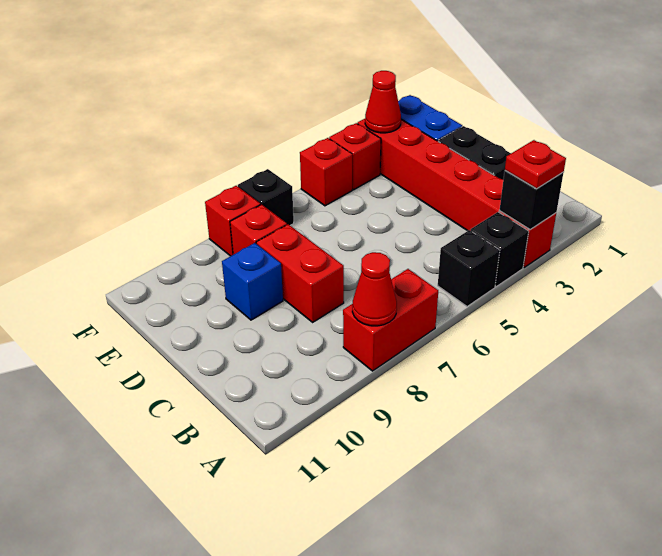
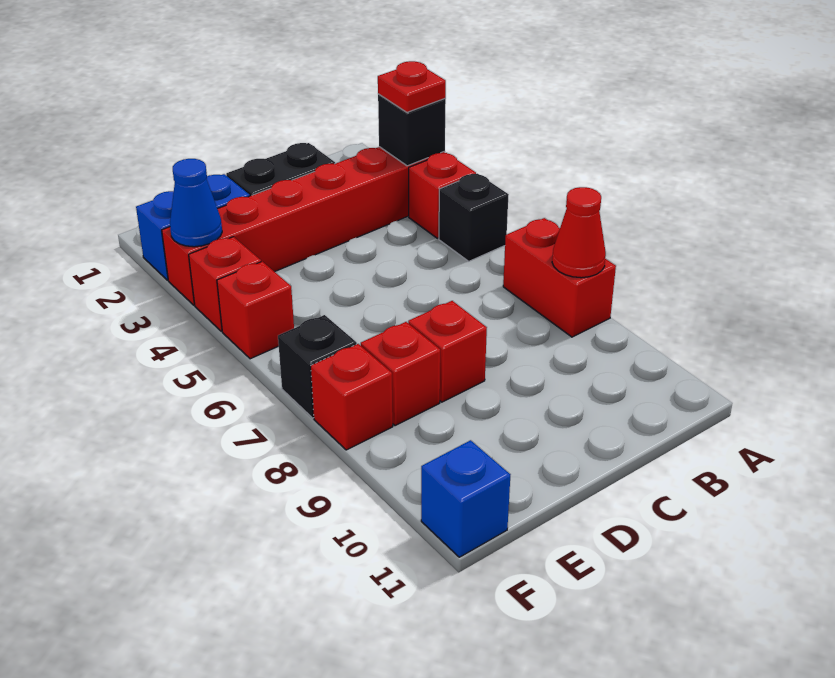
black brick A4 level 1 -> red brick A4 level 1
red brick C8:D8 level 1 -> red brick D8 level 1
blue brick D9 level 1 -> blue brick F11 level 1
red cone F3 level 2 -> blue cone F3 level 2

